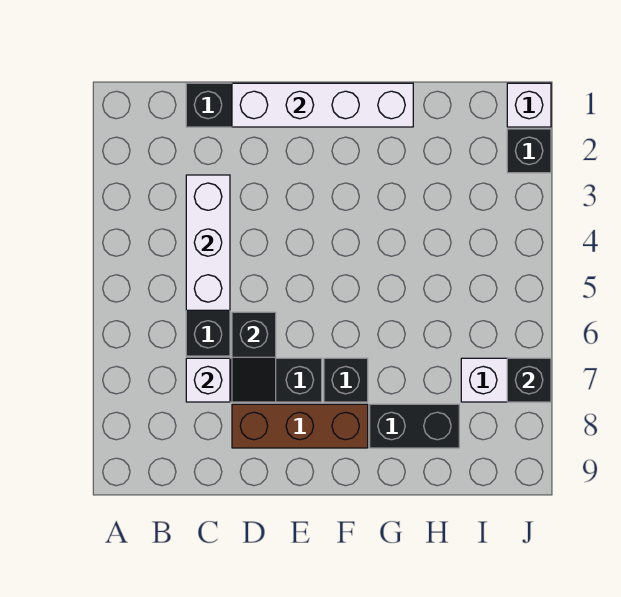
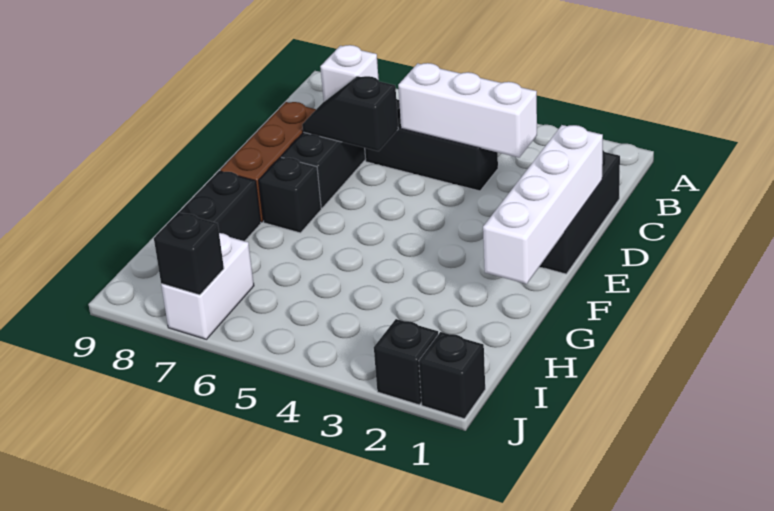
white brick J1 level 1 -> black brick J1 level 1

